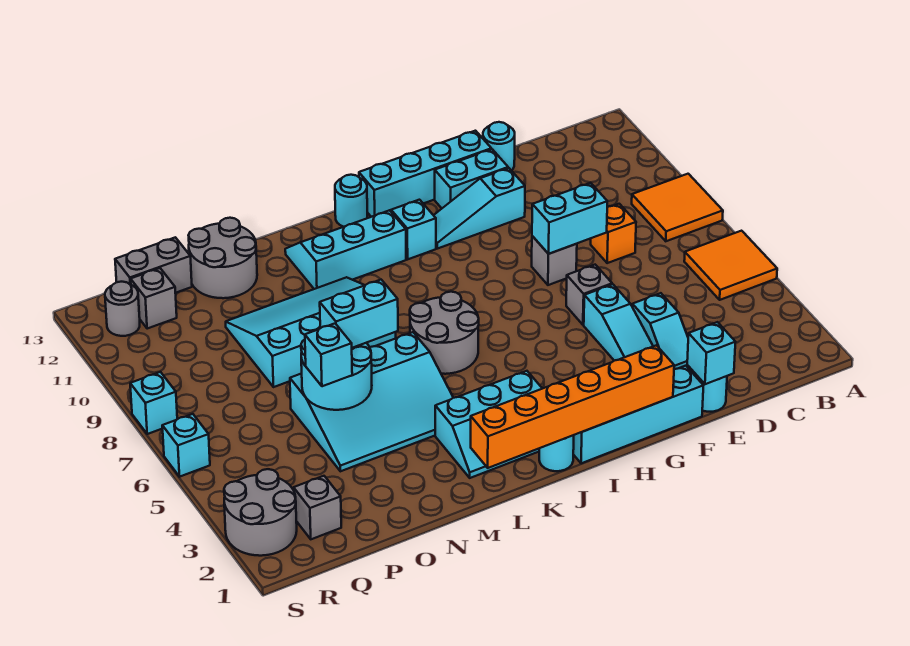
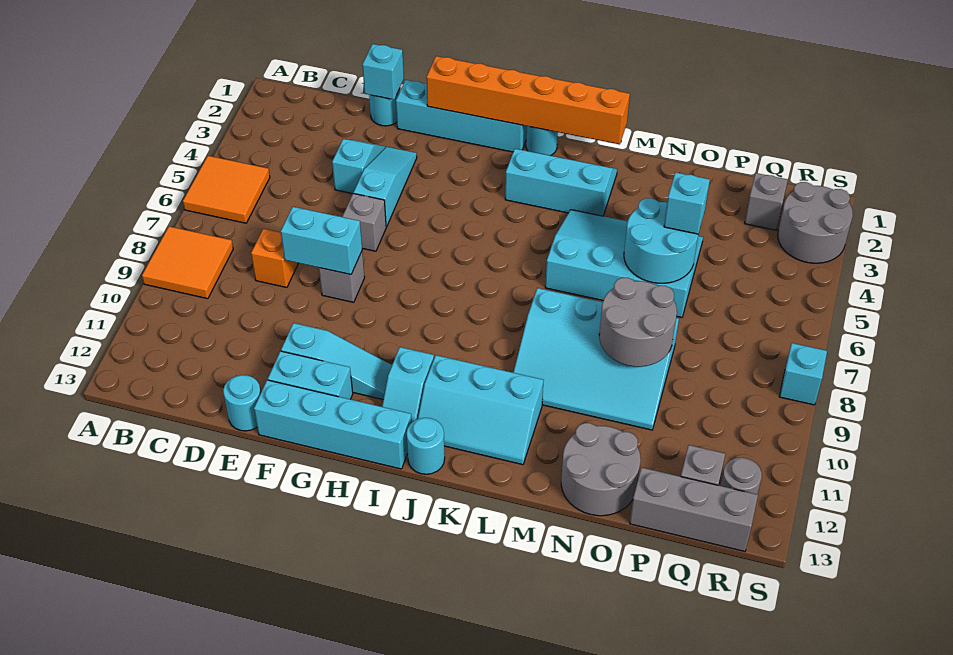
grey round brick J6:K7 level 1 -> grey round brick N8:O9 level 2
cyan brick M6:N6 level 3 -> none
grey brick P13:Q13 level 1 -> grey brick P13:R13 level 1
cyan brick S6 level 1 -> none

